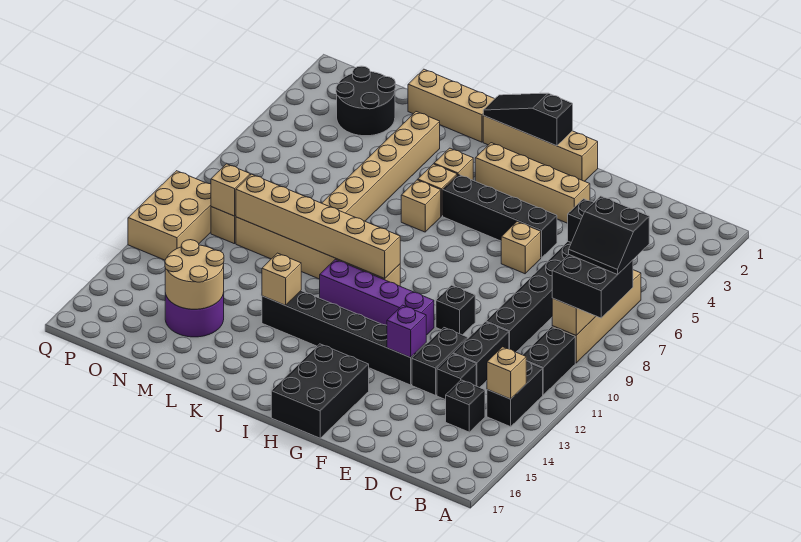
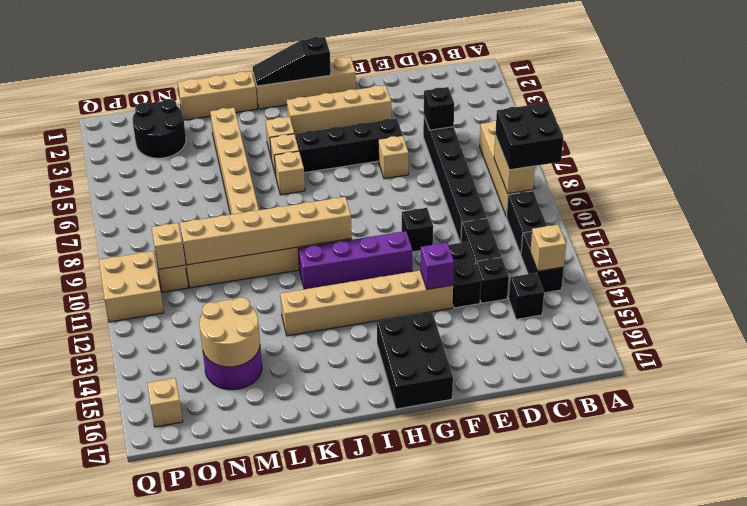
black slope A7:B8 level 4 top 7 -> none
black brick F13:K13 level 1 -> tan brick F13:K13 level 1
tan brick K13 level 2 -> tan brick P16 level 1
tan brick P10:Q12 level 1 -> tan brick P10:Q11 level 1

